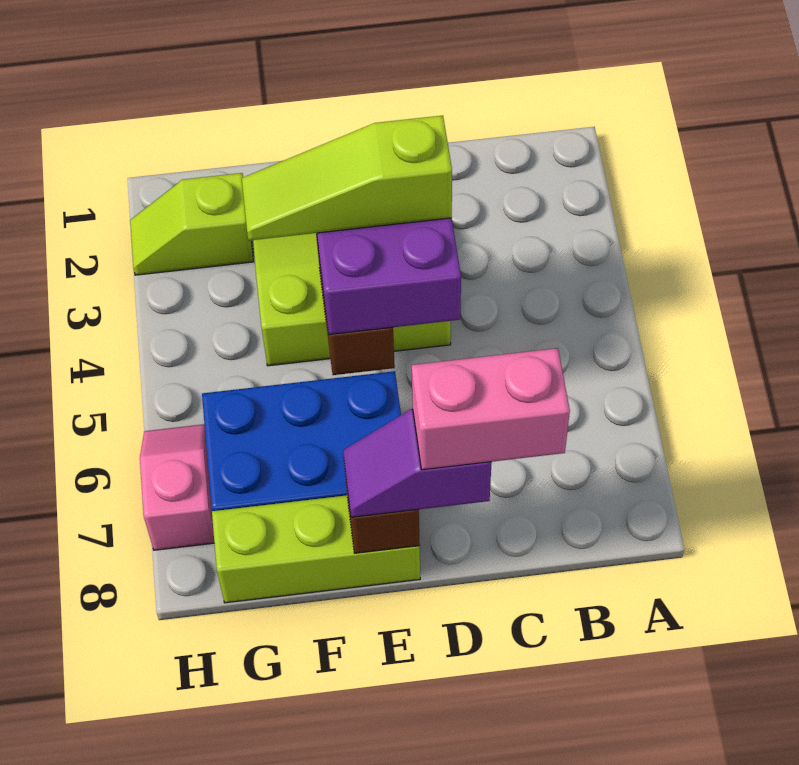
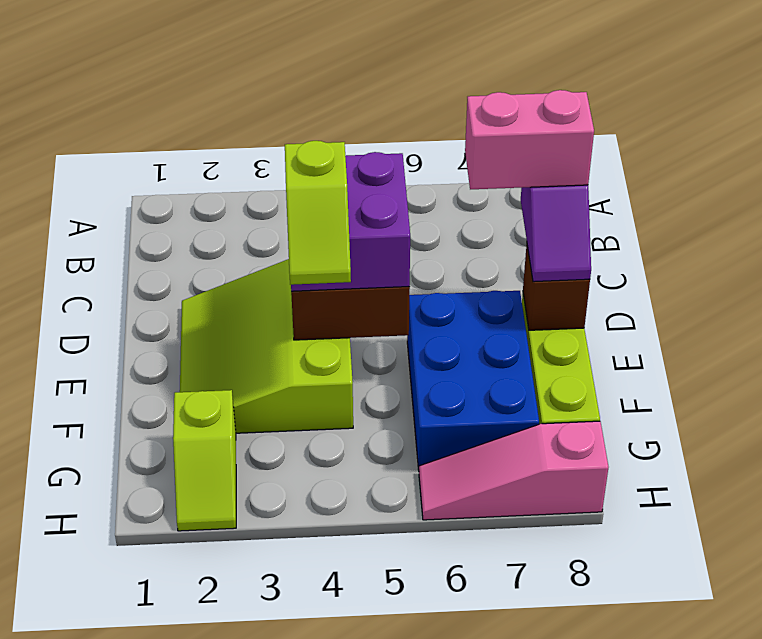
pink brick C8:D8 level 4 -> pink brick D7:D8 level 4
lime slope D4:F4 level 4 top D -> lime slope E4:F4 level 4 top E
pink slope H6:H7 level 1 top 7 -> pink slope H6:H8 level 1 top 8

